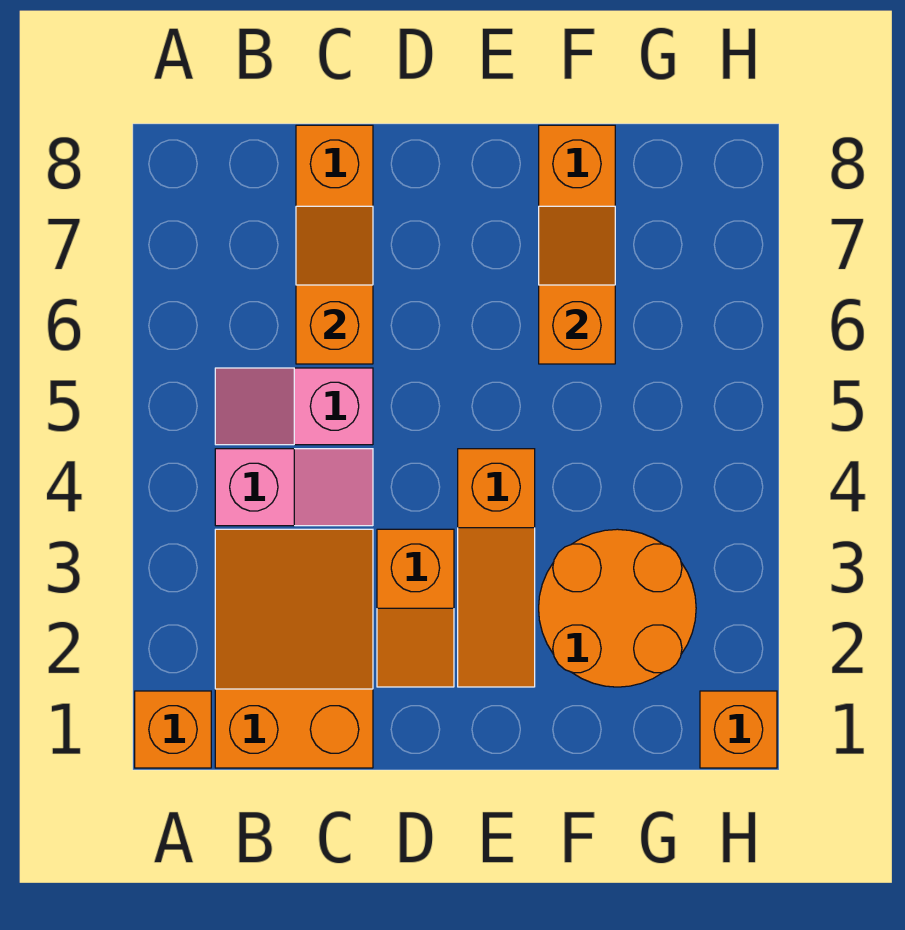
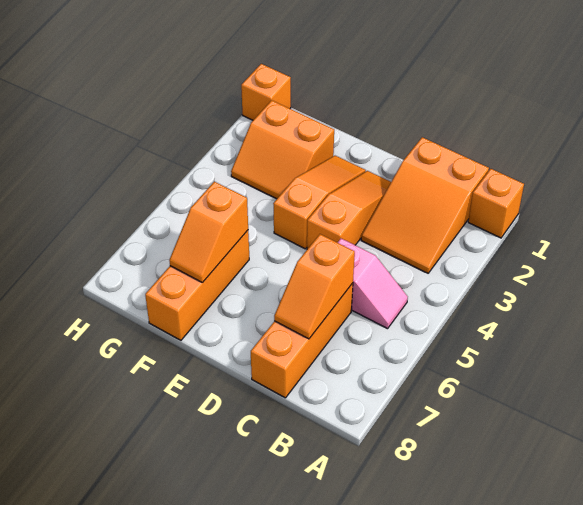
pink slope B4:C4 level 1 top B -> none
orange slope D2:D3 level 1 top 3 -> orange slope D2:D4 level 1 top 4
orange round brick F2:G3 level 1 -> orange slope F2:G3 level 1 top 2

